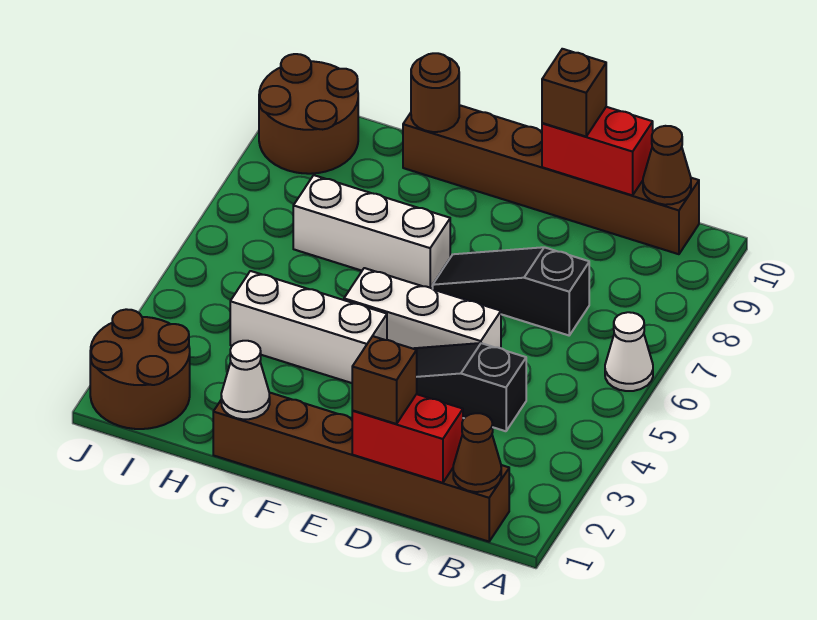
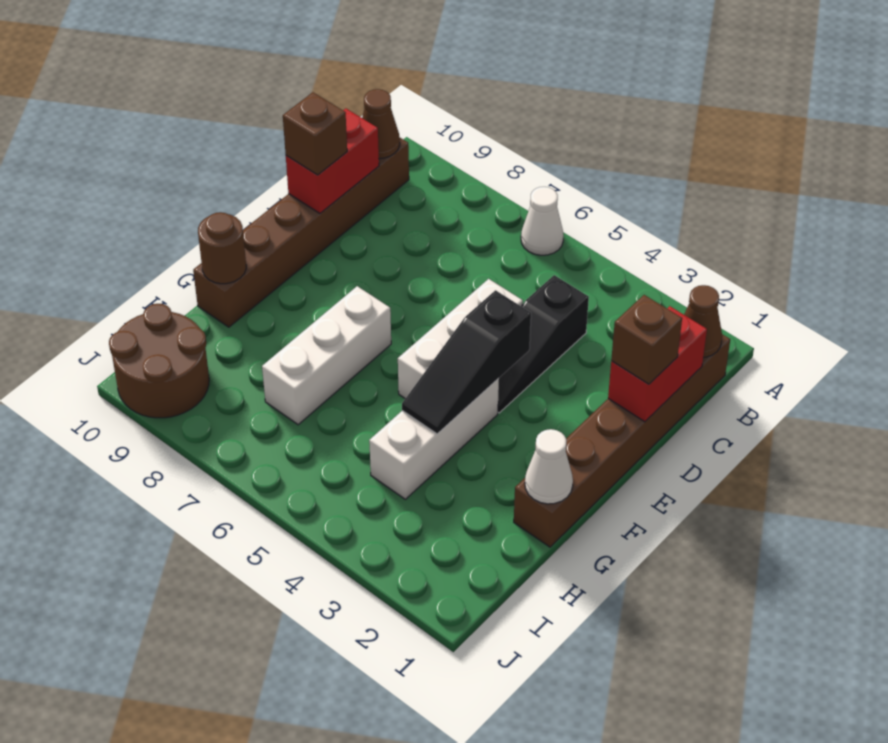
black slope C7:E7 level 1 top C -> black slope E4:G4 level 2 top E
brown round brick I1:J2 level 1 -> none

